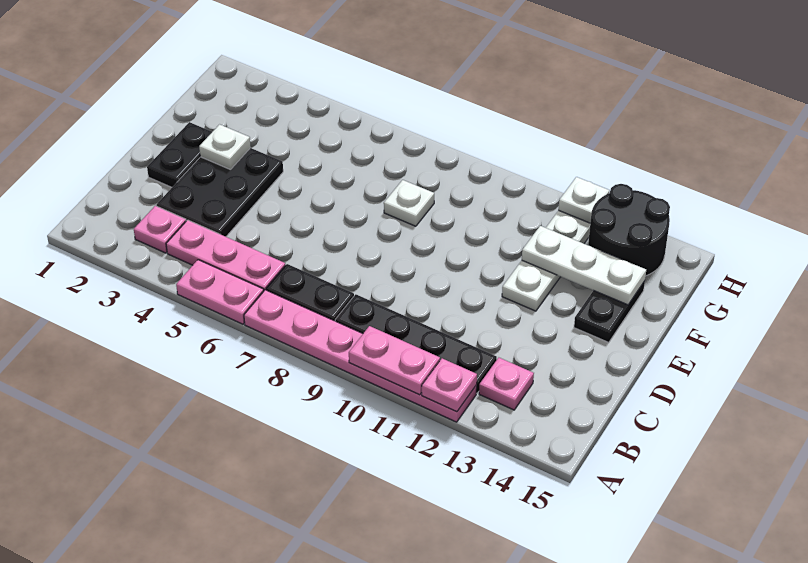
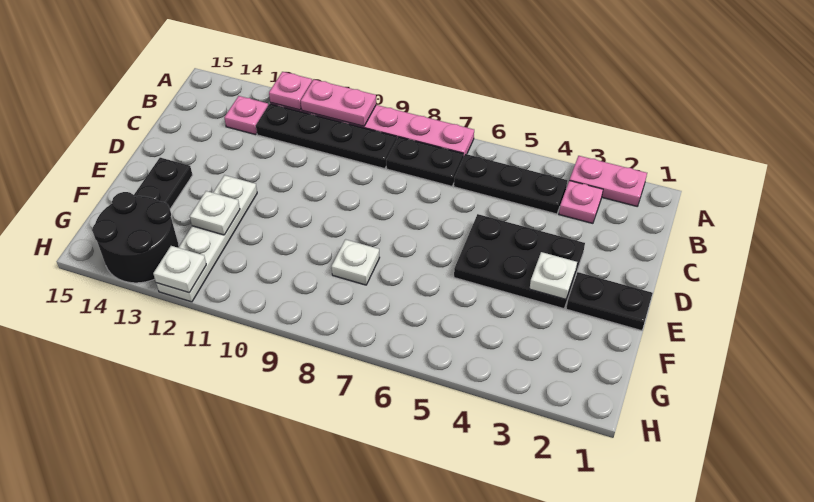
pink plate A5:A6 level 1 -> pink plate A2:A3 level 1
pink plate B4:B6 level 1 -> black plate B4:B6 level 1
black plate C3:E4 level 1 -> black plate D3:E5 level 1
black plate D2:E2 level 1 -> black plate E1:E2 level 1
white plate F12:F14 level 2 -> white plate F12 level 2

